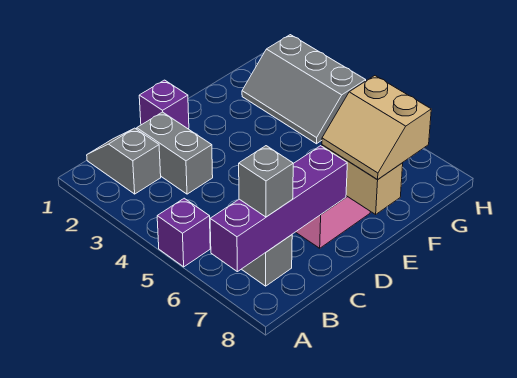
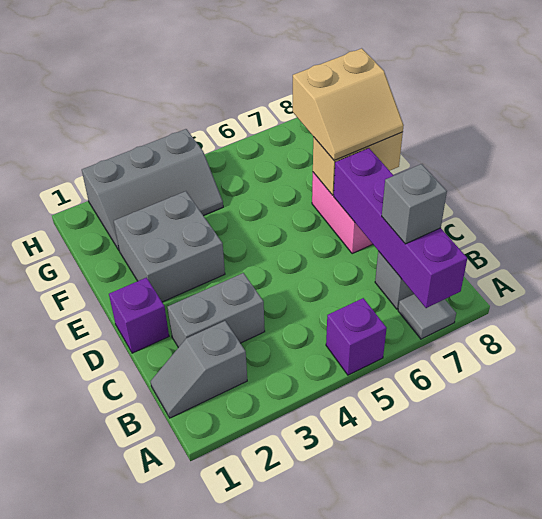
none -> grey tile A7 level 1
none -> grey brick E2:F3 level 1

